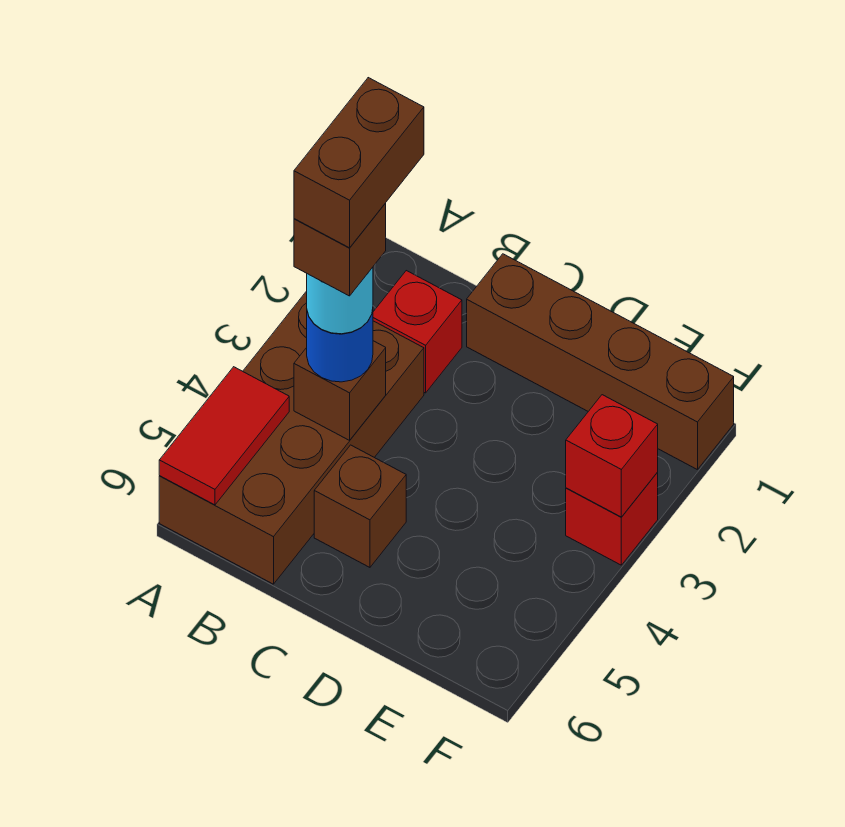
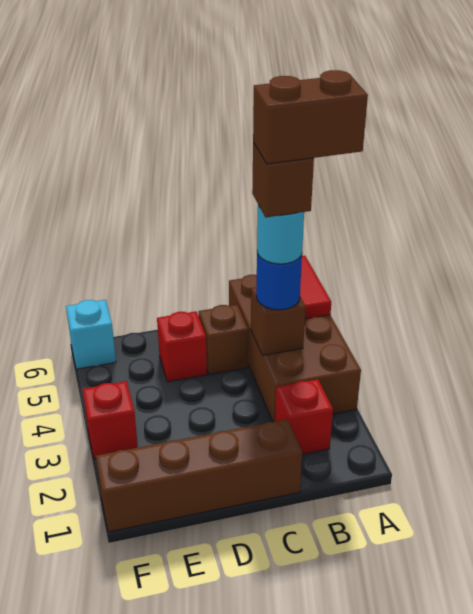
brown brick B3:B4 level 6 -> brown brick A4:B4 level 6
red brick F3 level 2 -> red brick D5 level 1
none -> cyan brick F6 level 1

